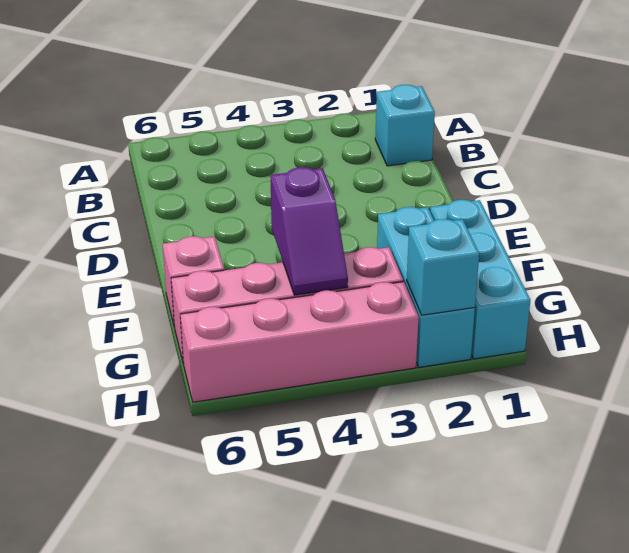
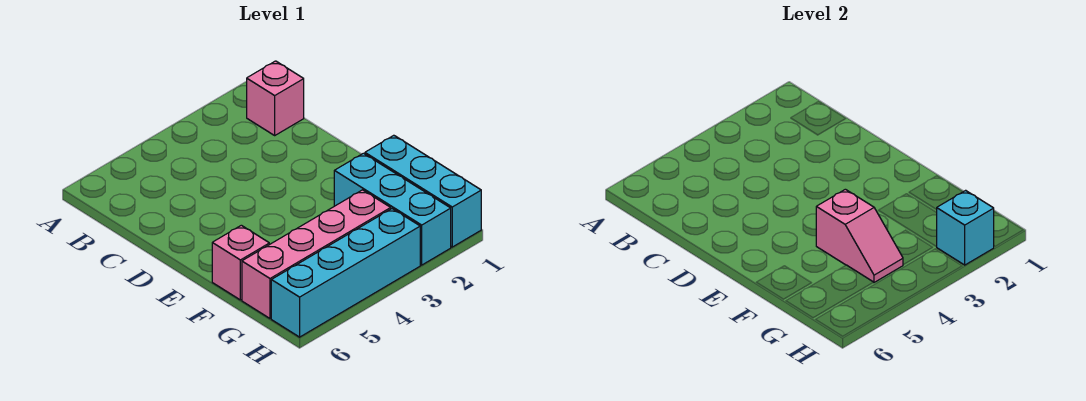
cyan brick B1 level 1 -> pink brick B1 level 1
purple slope F4:G4 level 2 top F -> pink slope F4:G4 level 2 top F
pink brick H3:H6 level 1 -> cyan brick H3:H6 level 1

